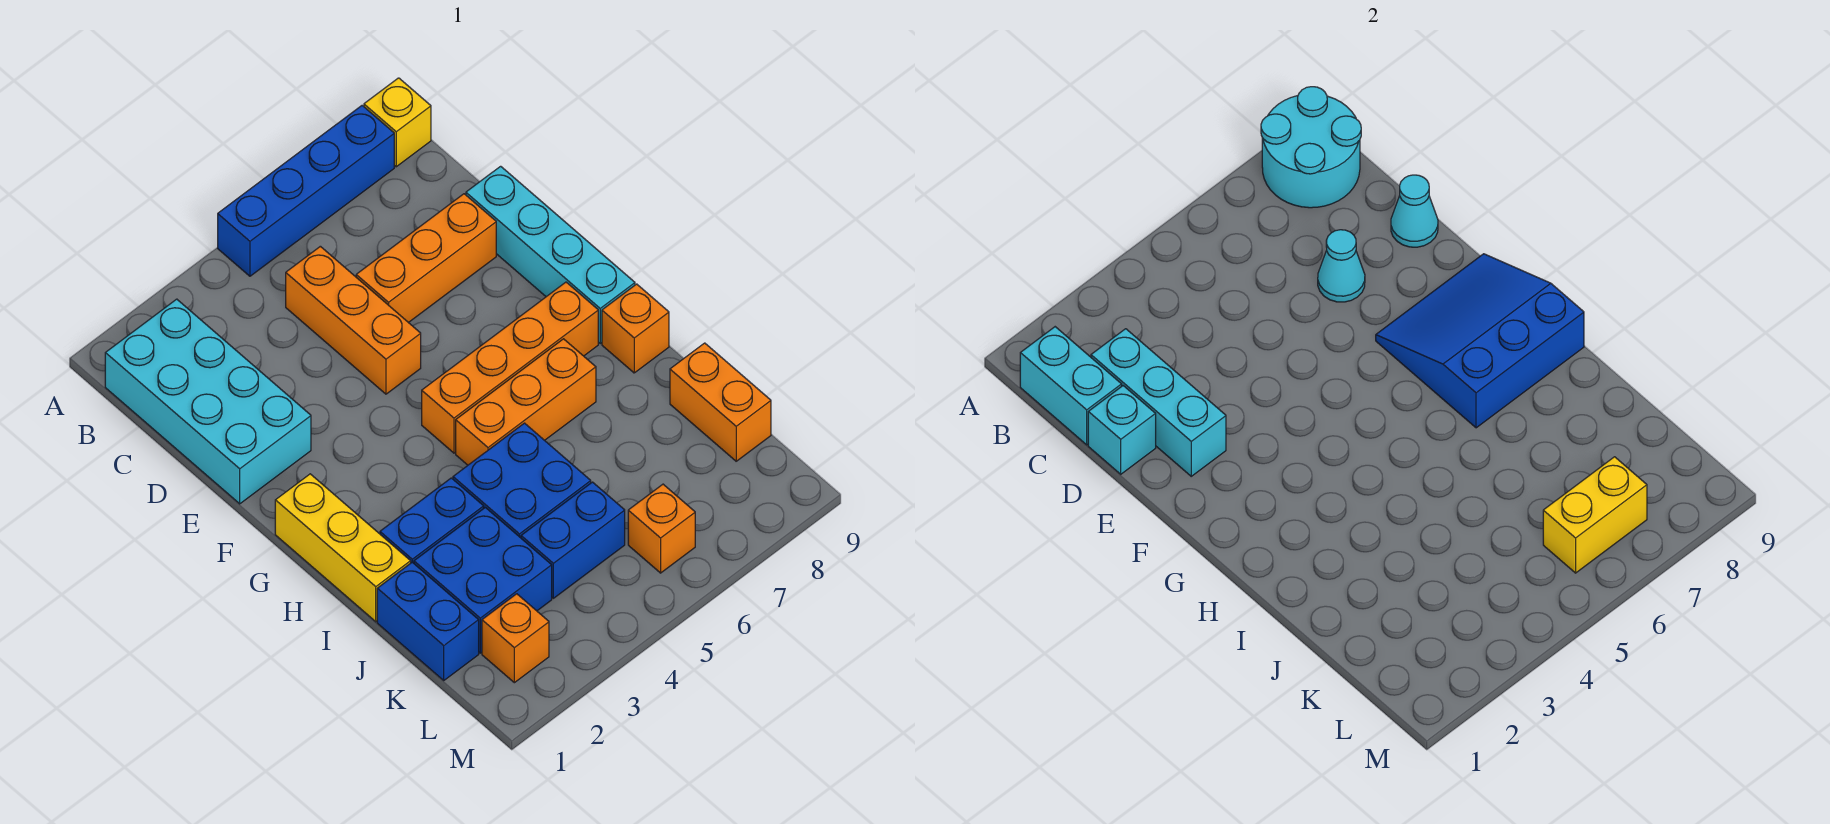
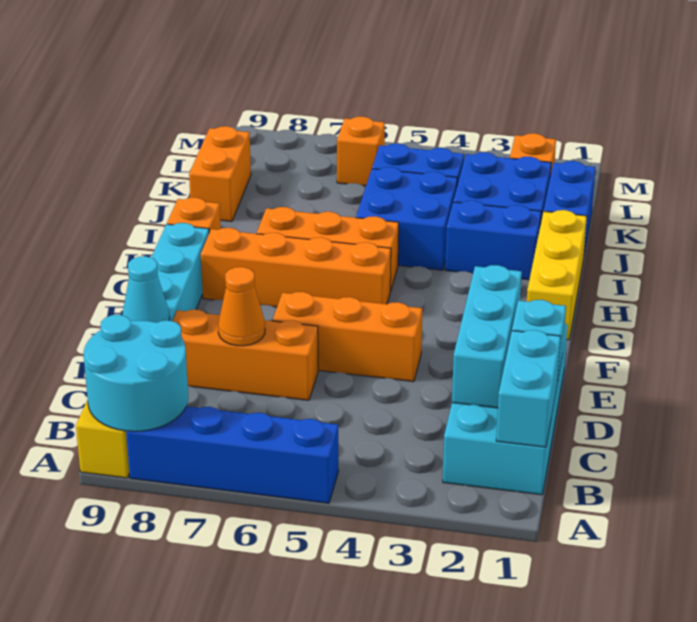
orange brick C5:E5 level 1 -> orange brick E4:E6 level 1
cyan cone D7 level 2 -> orange cone D7 level 2
blue slope F7:H9 level 2 top H -> none
yellow brick L6:L7 level 2 -> none

